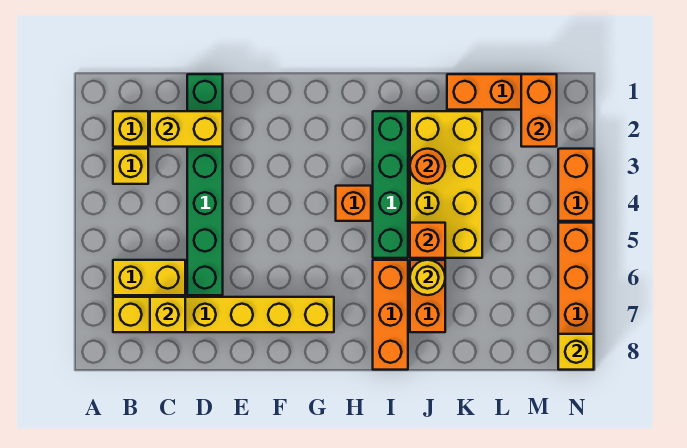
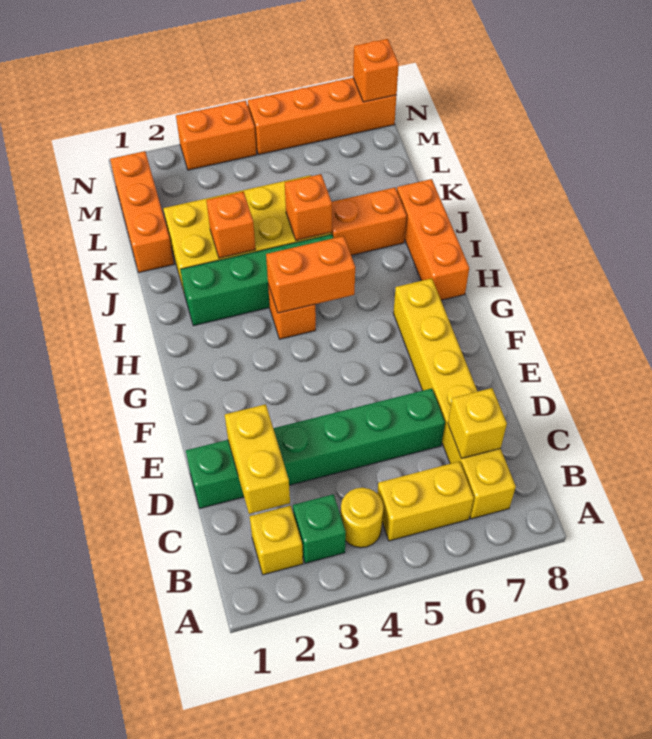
yellow brick B3 level 1 -> green brick B3 level 1
yellow brick B6:C6 level 1 -> yellow brick B5:B6 level 1
orange brick I6:I8 level 1 -> orange brick H8:J8 level 1
orange round brick J3 level 2 -> orange brick J3 level 2
yellow round brick J6 level 2 -> yellow round brick B4 level 1
orange brick M1:M2 level 2 -> orange brick H4:H5 level 2
yellow brick N8 level 2 -> orange brick N8 level 2

